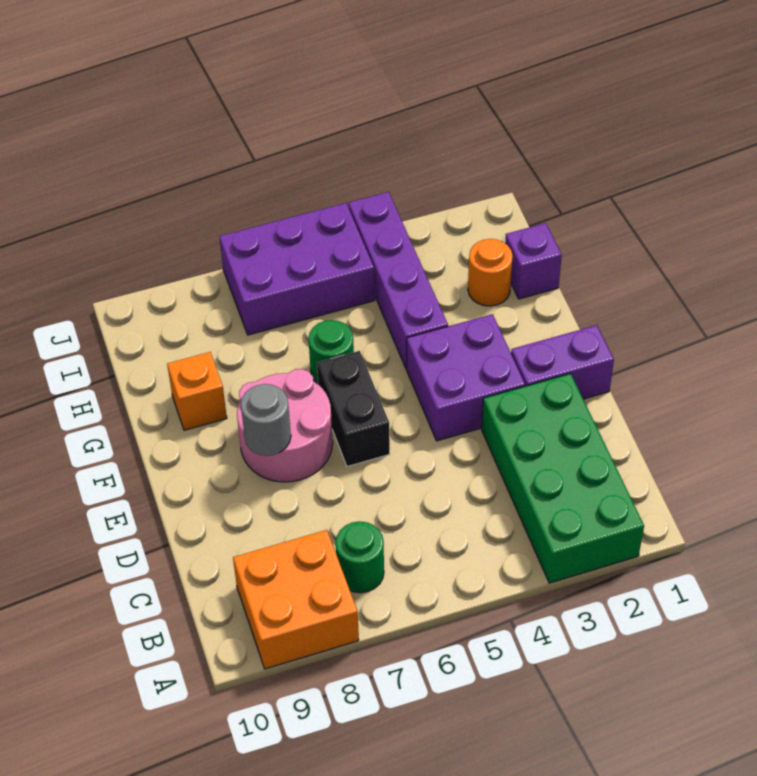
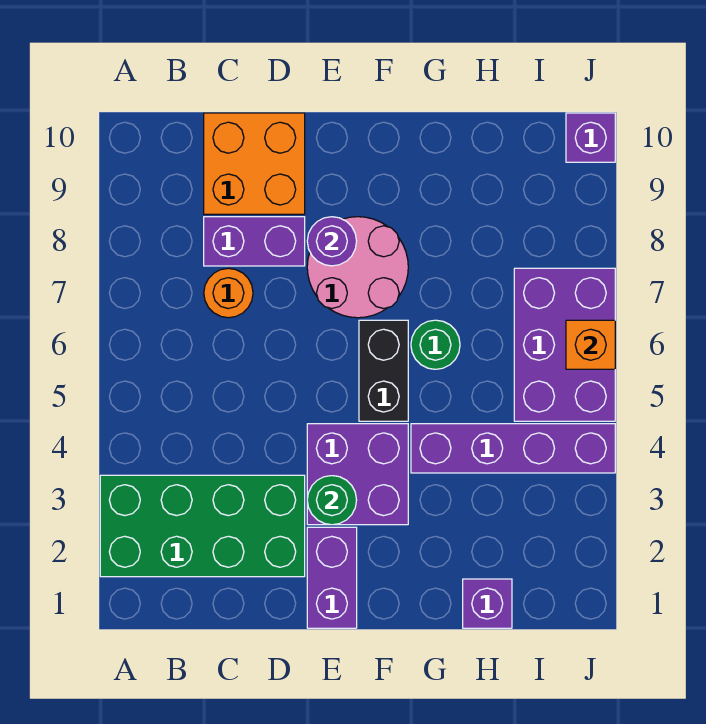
orange brick A8:B9 level 1 -> orange brick C9:D10 level 1
green round brick B7 level 1 -> green round brick E3 level 2
none -> purple brick C8:D8 level 1
black brick E6:F6 level 1 -> black brick F5:F6 level 1
grey round brick E8 level 2 -> purple round brick E8 level 2
orange brick G9 level 1 -> orange brick J6 level 2
orange round brick H2 level 1 -> orange round brick C7 level 1
none -> purple brick J10 level 1

